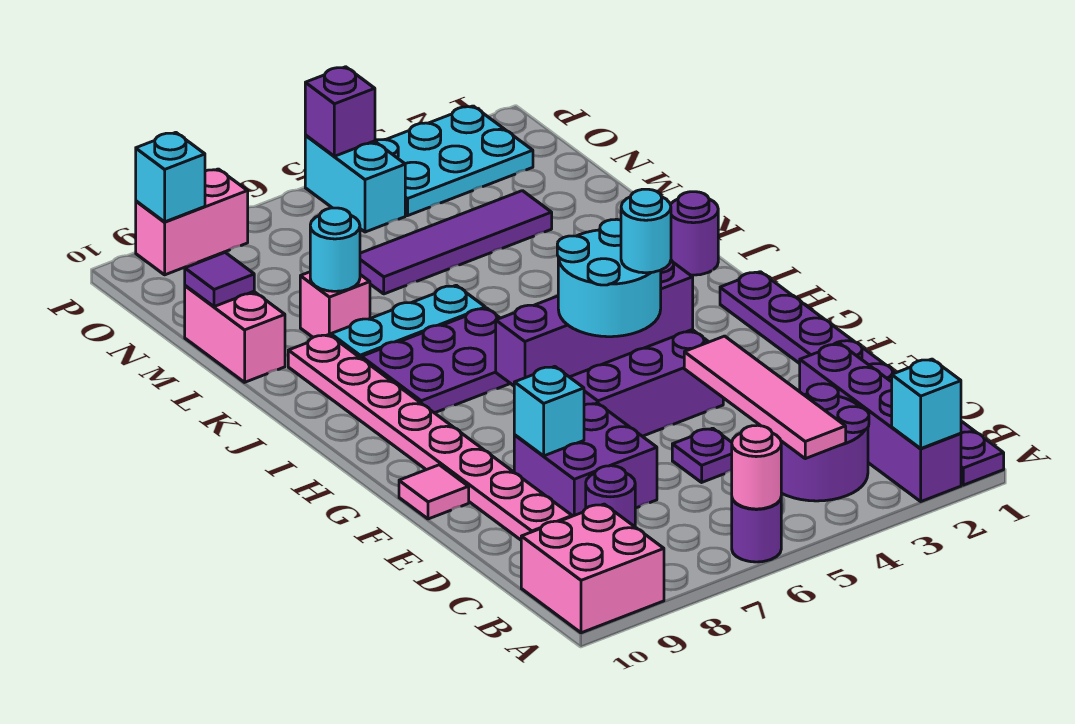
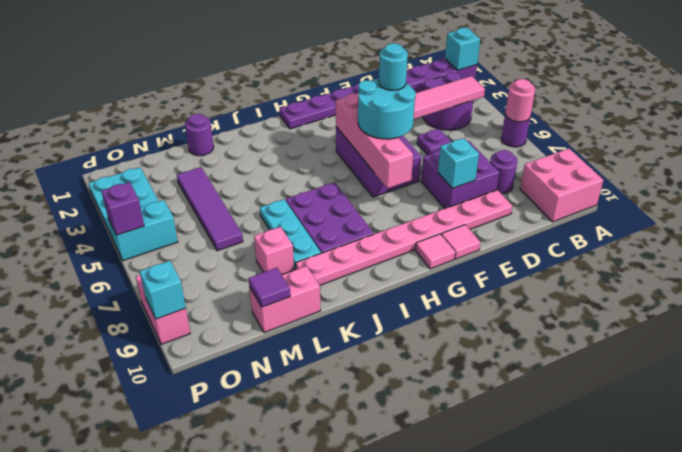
purple brick G4:G7 level 2 -> pink brick G4:G7 level 2
none -> pink tile G10 level 1
purple round brick J1 level 1 -> purple round brick L1 level 1
cyan round brick L8 level 2 -> none

